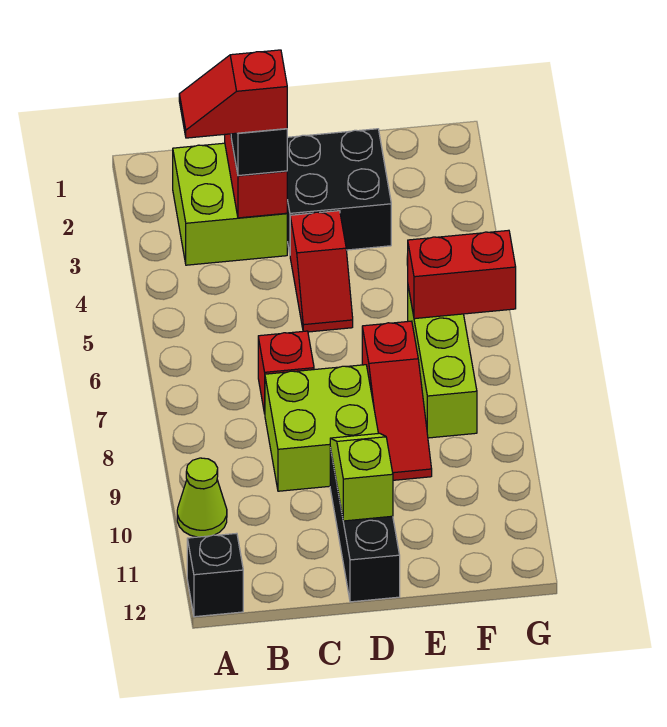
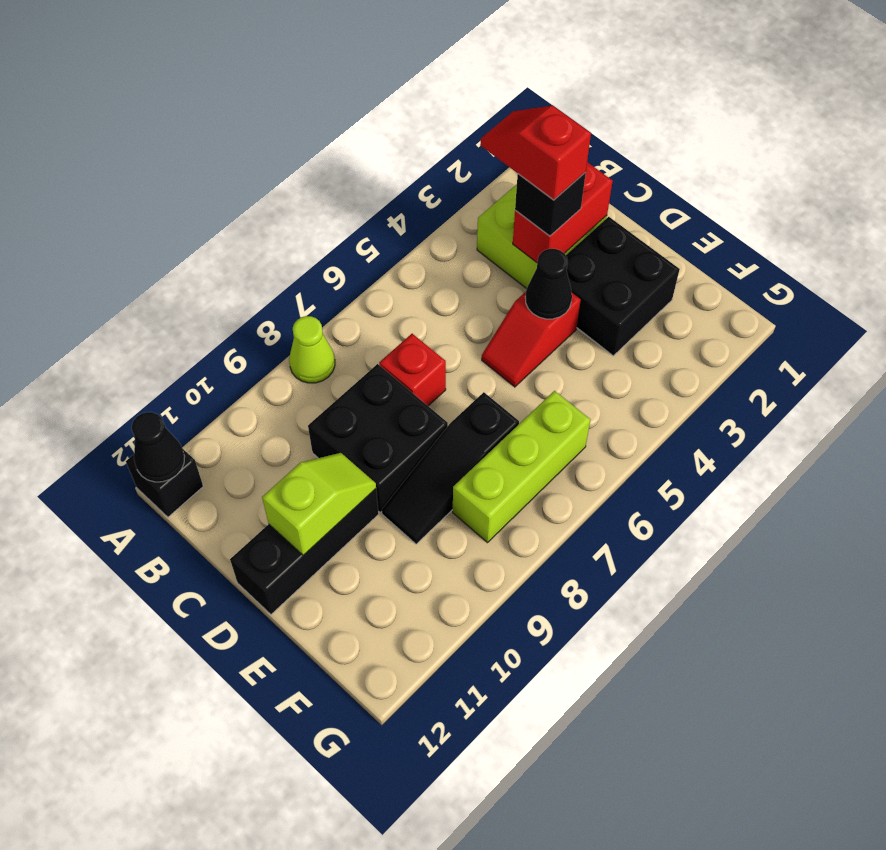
lime cone A10 level 1 -> lime cone A8 level 1
none -> black cone A12 level 2
lime brick C8:D9 level 1 -> black brick C8:D9 level 1
none -> black cone D4 level 2
red slope E7:E9 level 1 top 7 -> black slope E7:E9 level 1 top 7
red brick F6:G6 level 2 -> none

